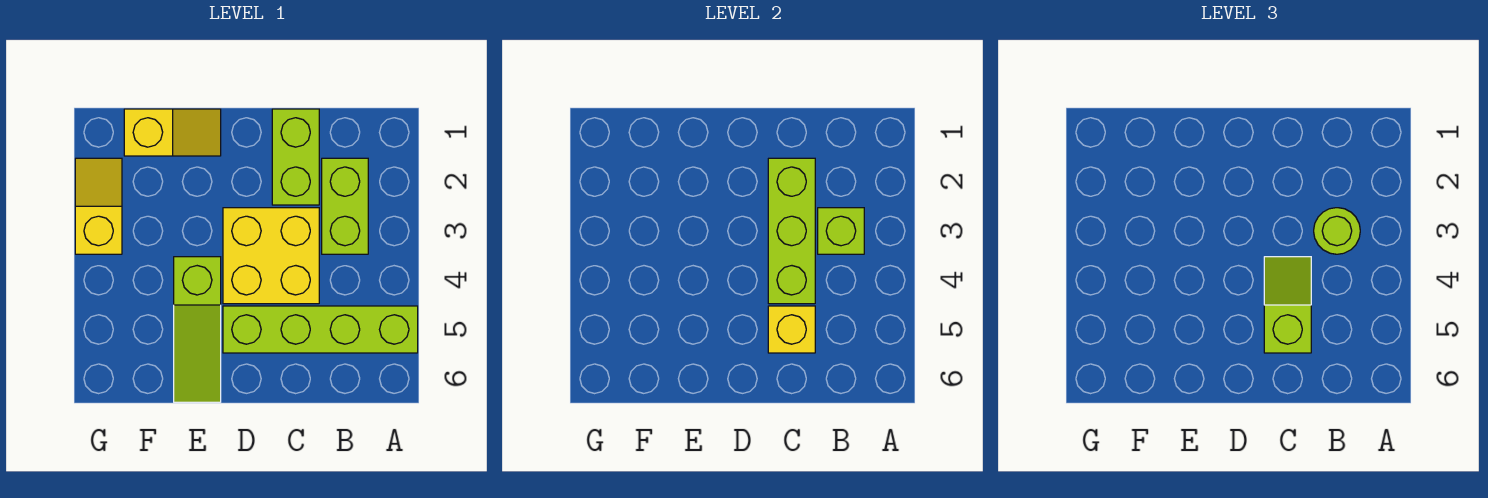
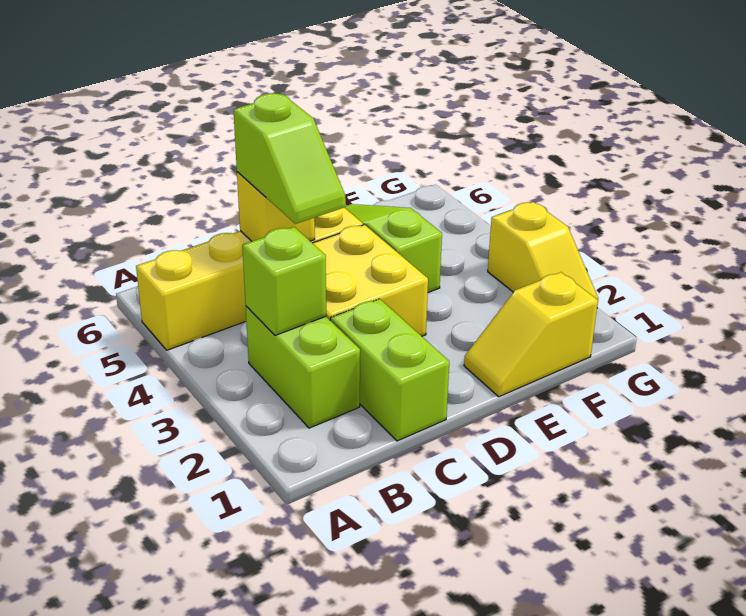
lime brick A5:D5 level 1 -> yellow brick A5:D5 level 1
lime round brick B3 level 3 -> none
lime brick C2:C4 level 2 -> none

